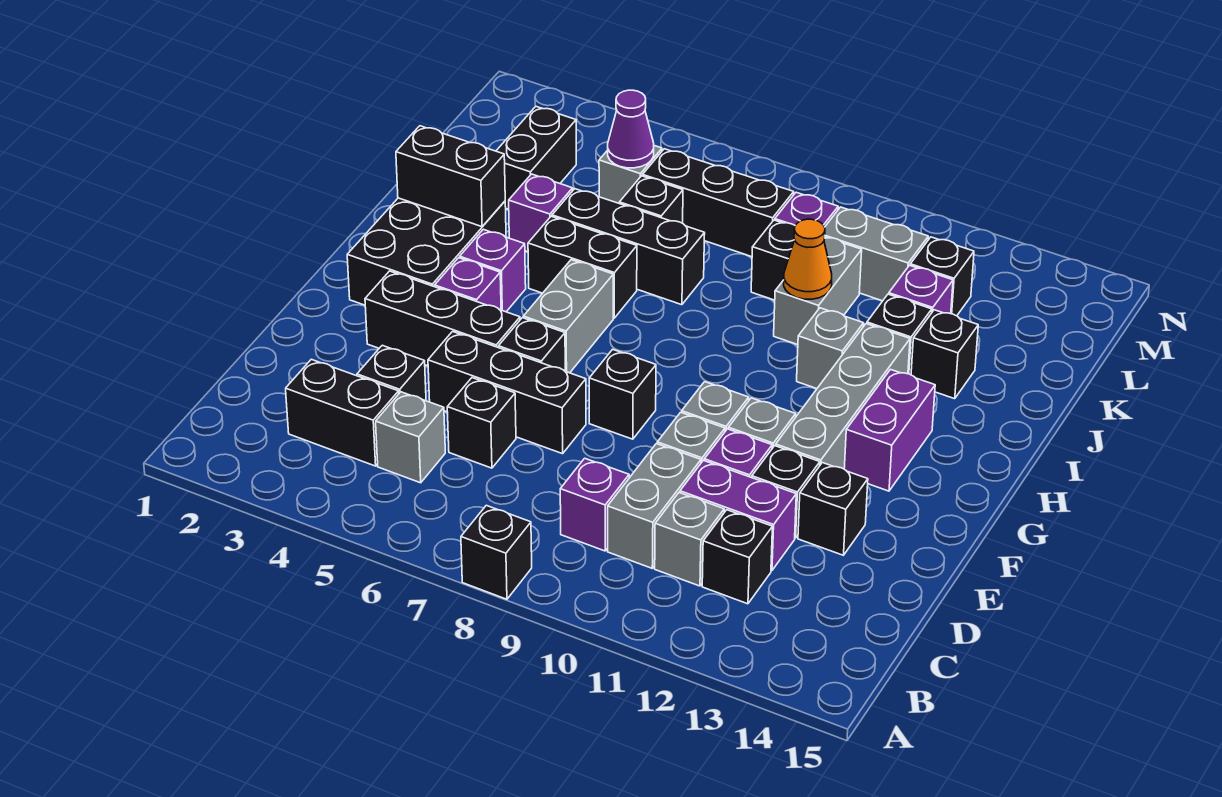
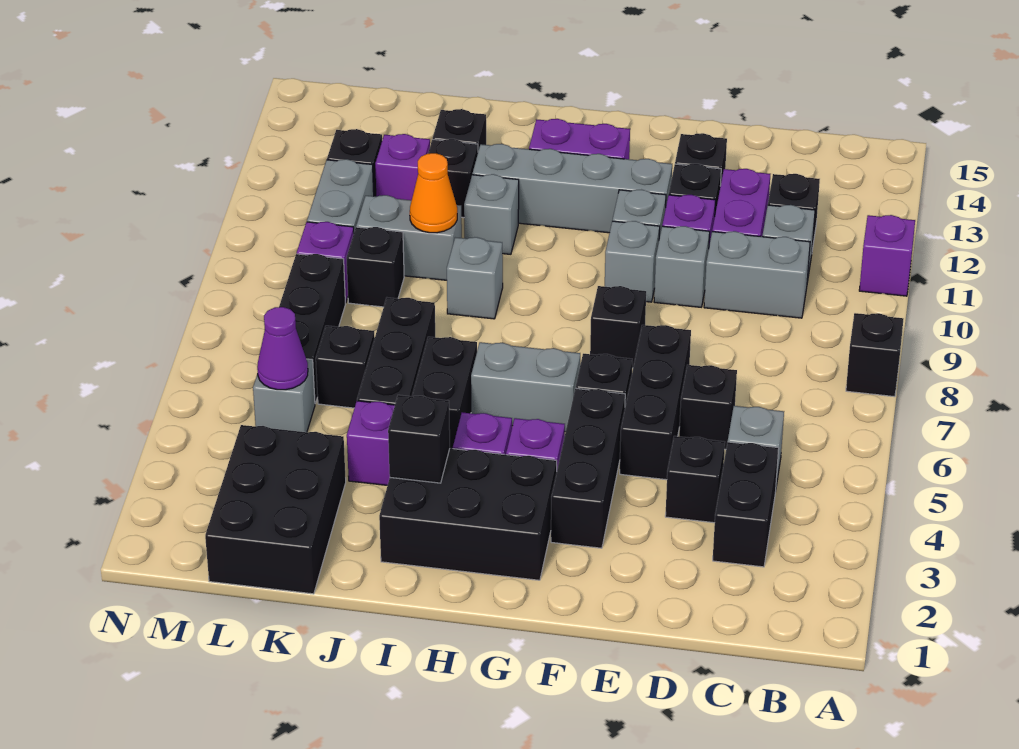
purple brick C9 level 1 -> purple brick A11 level 1
black brick I2:I3 level 2 -> black brick I3 level 2
none -> grey brick I9 level 1
black brick K3:L3 level 1 -> black brick K1:L3 level 1

